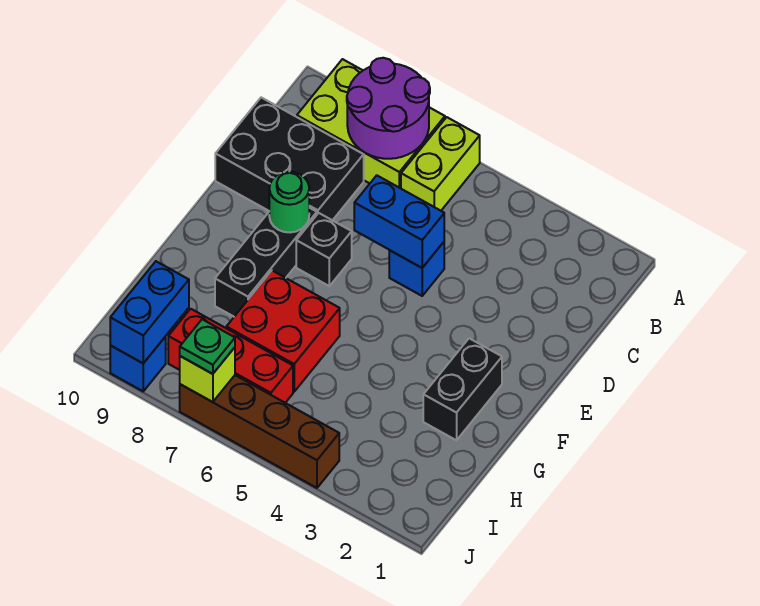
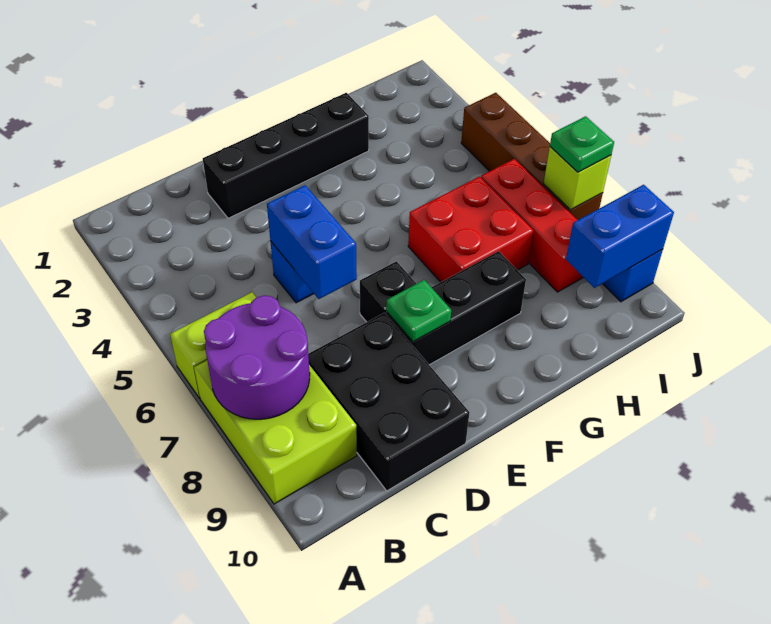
green round brick E8 level 2 -> green plate E8 level 2
black brick F2:G2 level 1 -> black brick D2:G2 level 1

